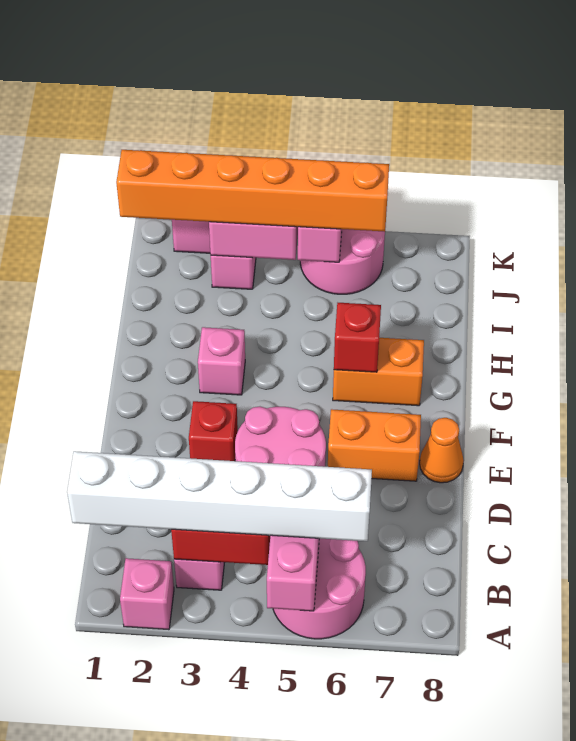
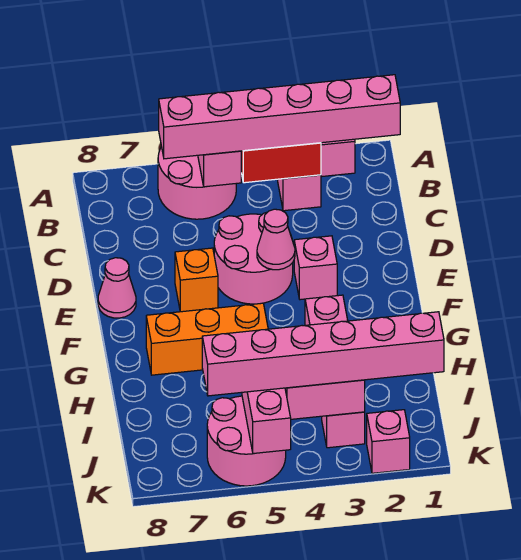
white brick B1:B6 level 3 -> pink brick B1:B6 level 3
red brick E3 level 1 -> pink brick E3 level 1
none -> pink cone E4 level 2
orange brick E6:E7 level 1 -> orange brick E6 level 1
orange cone E8 level 1 -> pink cone E8 level 1
orange brick G6:G7 level 1 -> orange brick G5:G7 level 1
red brick G6 level 2 -> none
orange brick J1:J6 level 3 -> pink brick J1:J6 level 3

